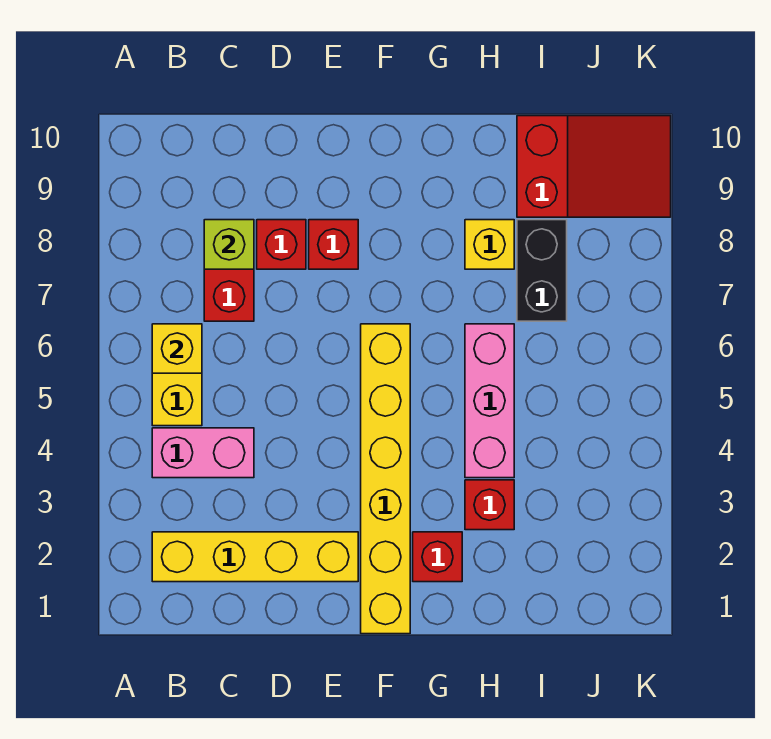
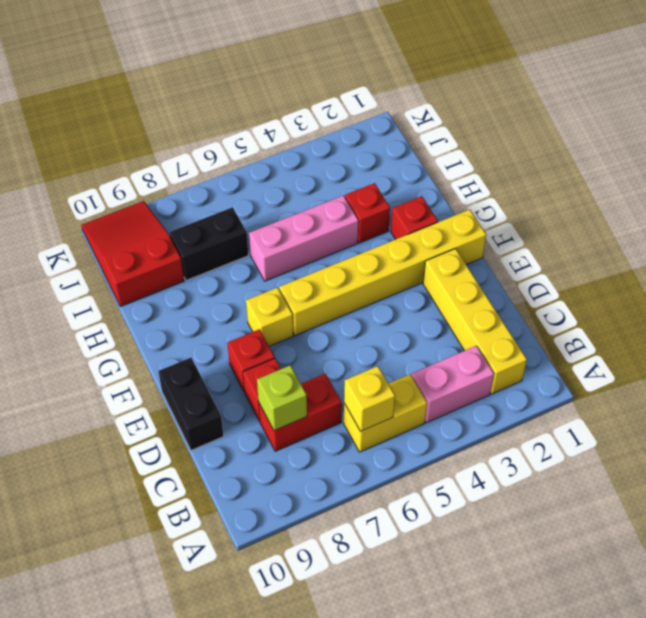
pink brick B4:C4 level 1 -> pink brick B3:B4 level 1
none -> black brick D10:E10 level 1
yellow brick H8 level 1 -> yellow brick F7 level 1

